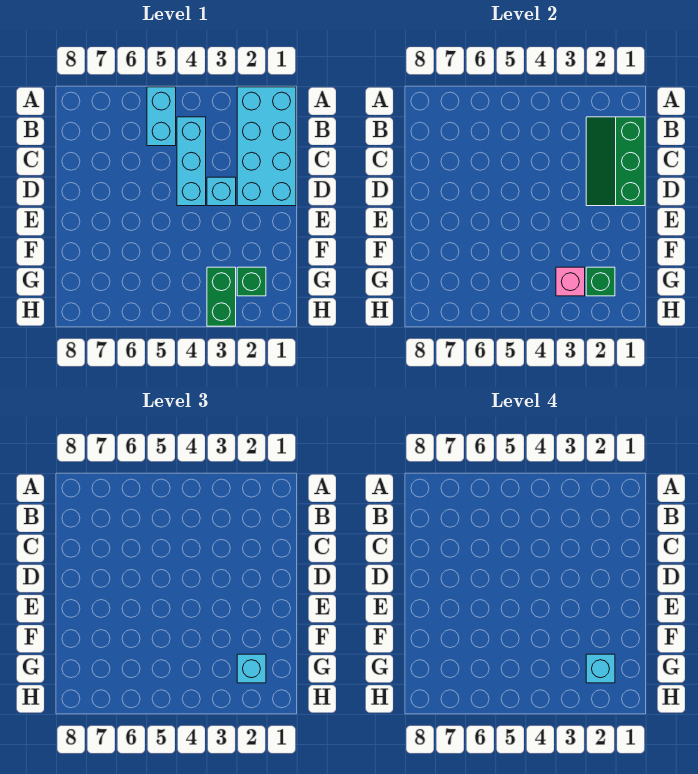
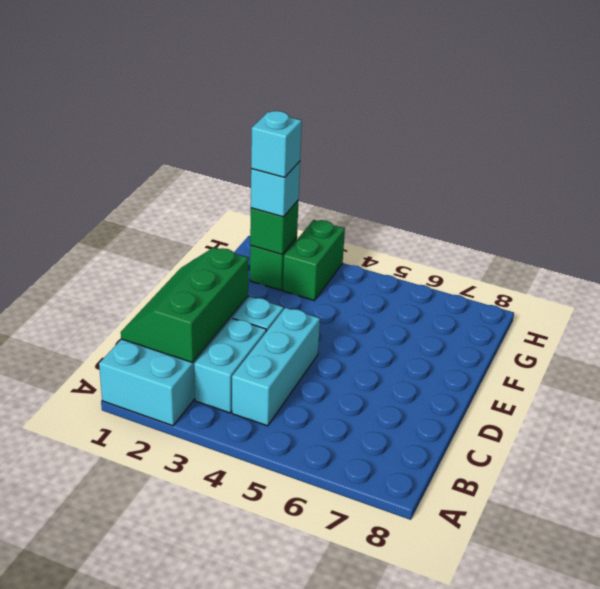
cyan brick A5:B5 level 1 -> cyan brick B3:C3 level 1
green slope B1:D2 level 2 top 1 -> green slope B1:D2 level 2 top 2
pink brick G3 level 2 -> none

